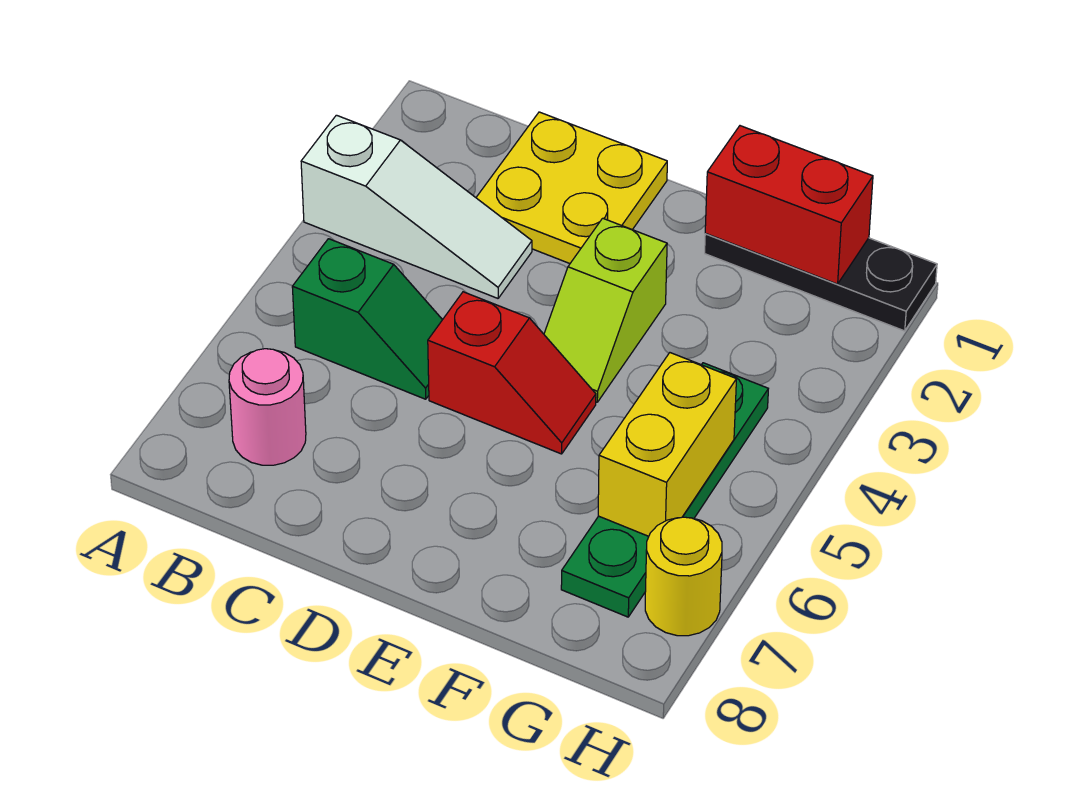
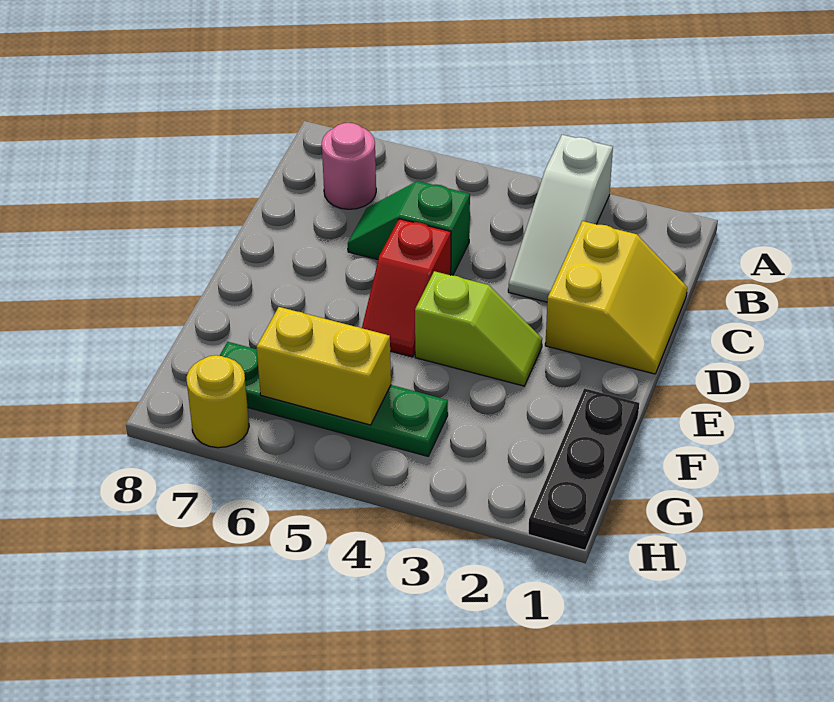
green slope B5:C5 level 1 top B -> green slope C5:C6 level 1 top 5
yellow plate C1:D2 level 1 -> yellow slope C1:D2 level 1 top 2
lime slope E3:E4 level 1 top 3 -> lime slope E3:E4 level 1 top 4
red brick F1:G1 level 2 -> none

